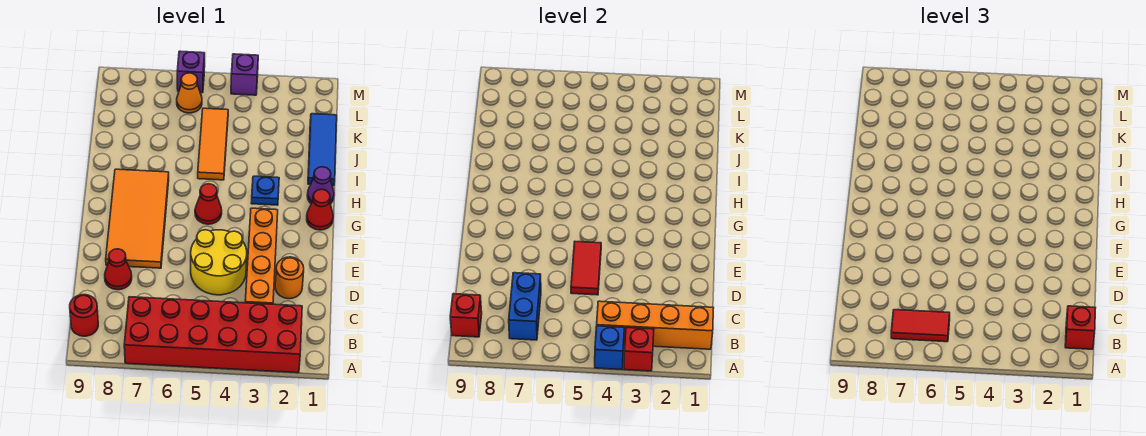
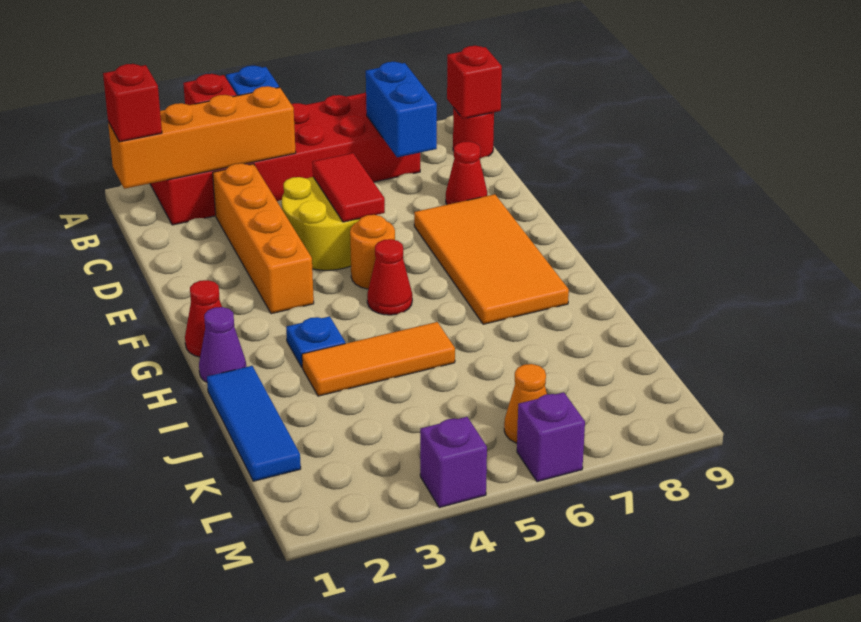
red tile B6:B7 level 3 -> none
orange round brick D2 level 1 -> orange round brick F5 level 1
orange tile I5:K5 level 1 -> orange tile I3:I5 level 1

